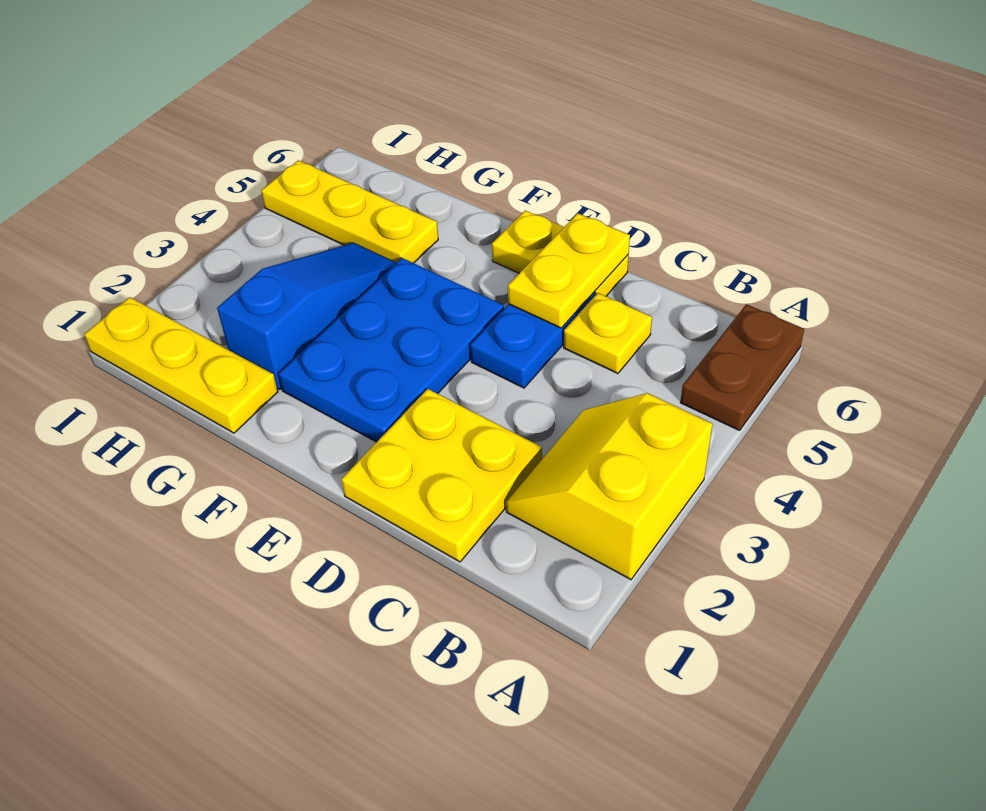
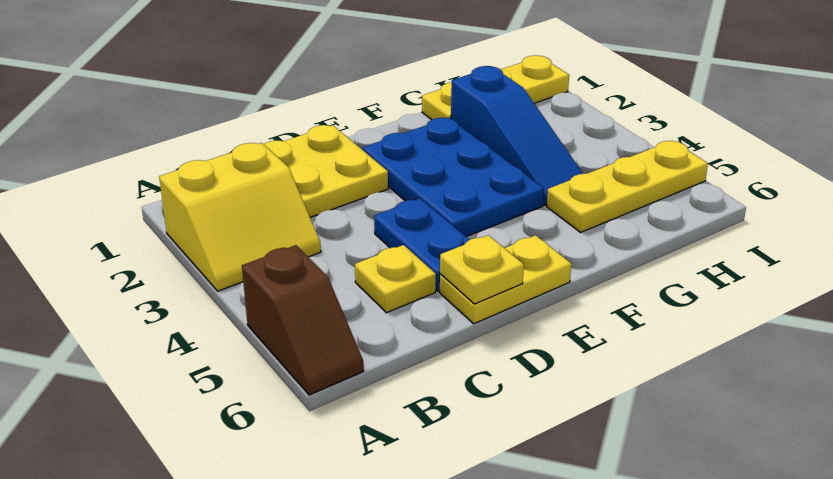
yellow slope A2:B3 level 1 top A -> yellow slope A2:B3 level 1 top 2
brown plate A5:A6 level 1 -> brown slope A5:A6 level 1 top 5
yellow plate D5:D6 level 2 -> yellow plate D6 level 2

